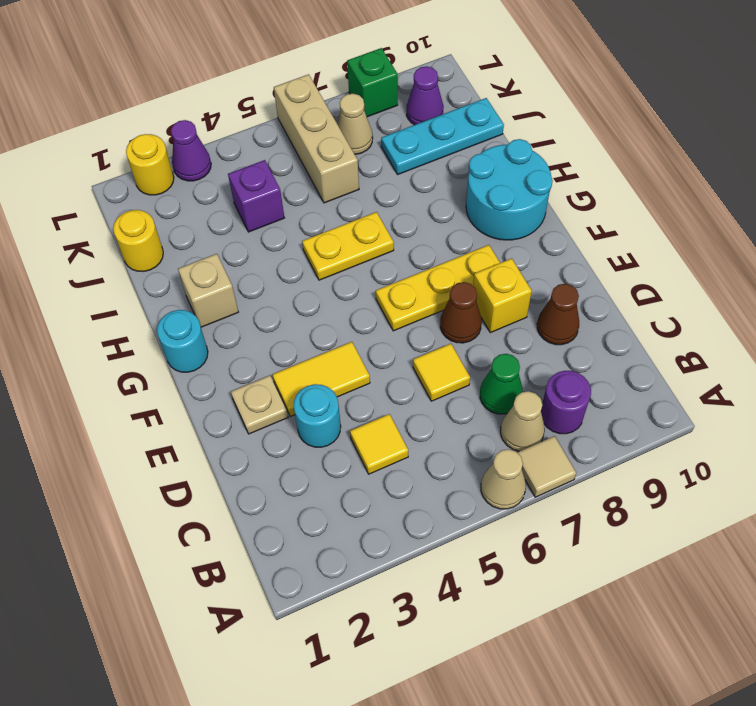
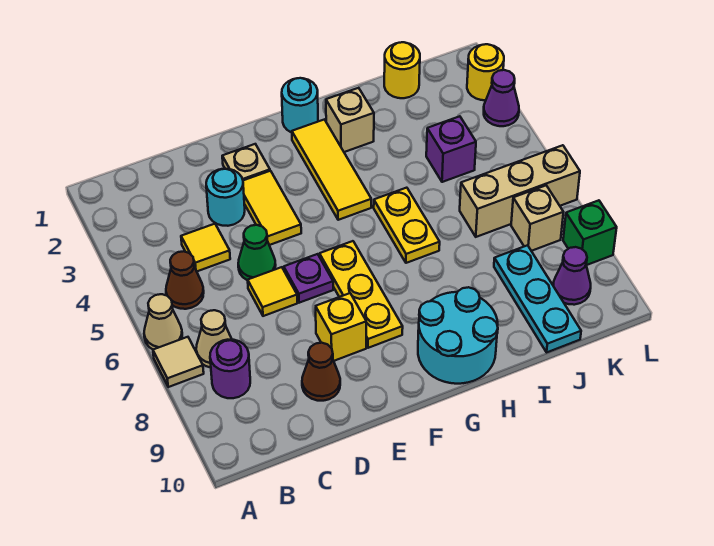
green cone C7 level 1 -> green cone D5 level 1
none -> purple plate E6 level 1
brown cone E7 level 1 -> brown cone B5 level 1
none -> yellow tile G2:G4 level 1
tan cone K7 level 1 -> tan brick K7 level 1

